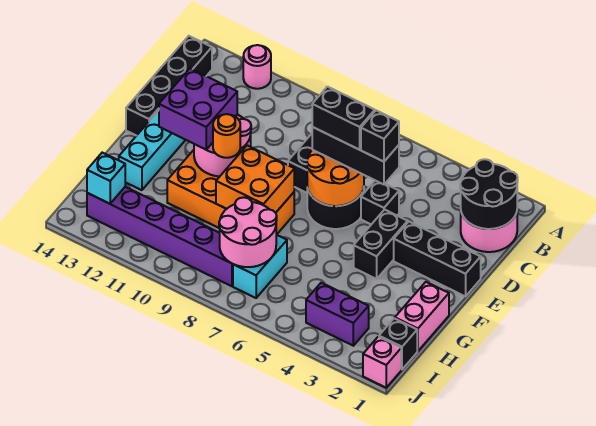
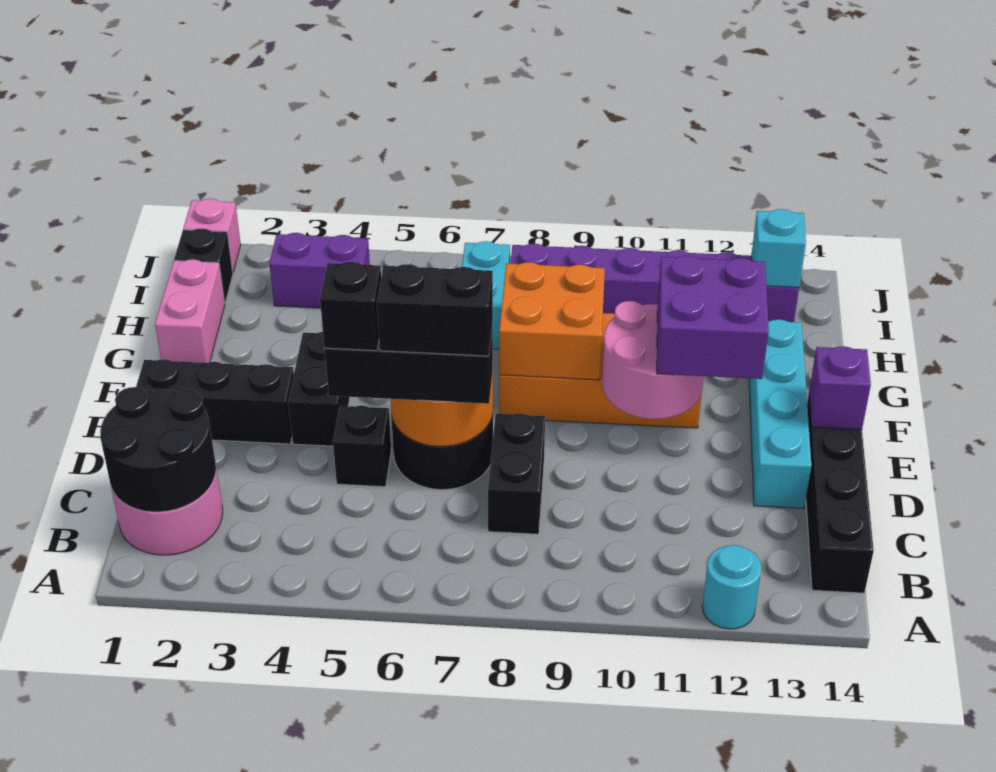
pink round brick A12 level 1 -> cyan round brick A12 level 1
none -> purple brick E14 level 2
orange round brick F10 level 3 -> none
pink round brick H7:I8 level 2 -> none

